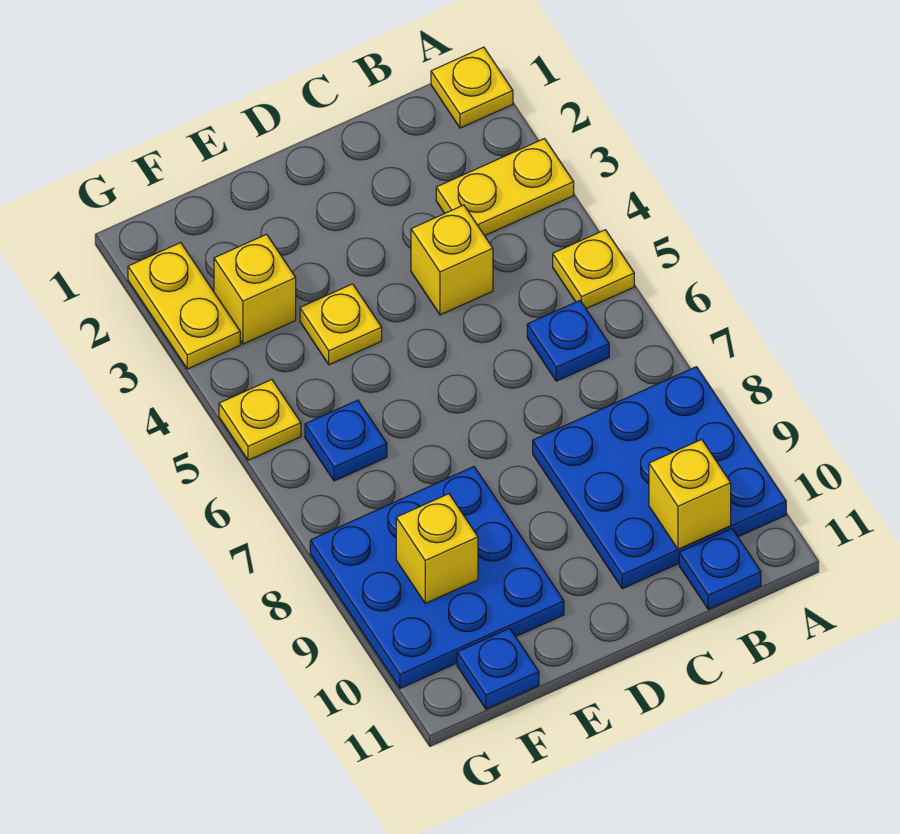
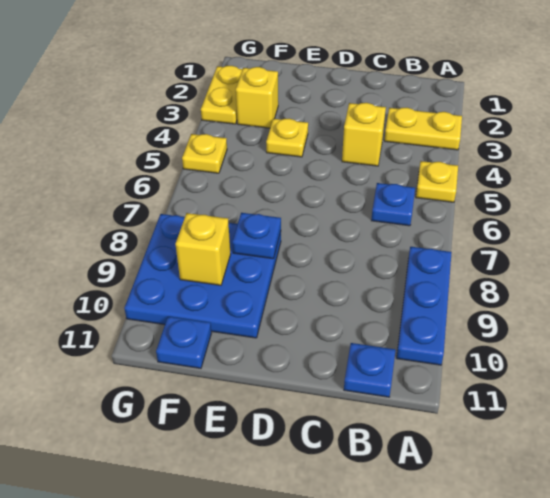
yellow plate A1 level 1 -> none
blue plate A8:C10 level 1 -> blue plate A8:A10 level 1
yellow brick B10 level 2 -> none
blue plate F6 level 1 -> blue plate E8 level 2

